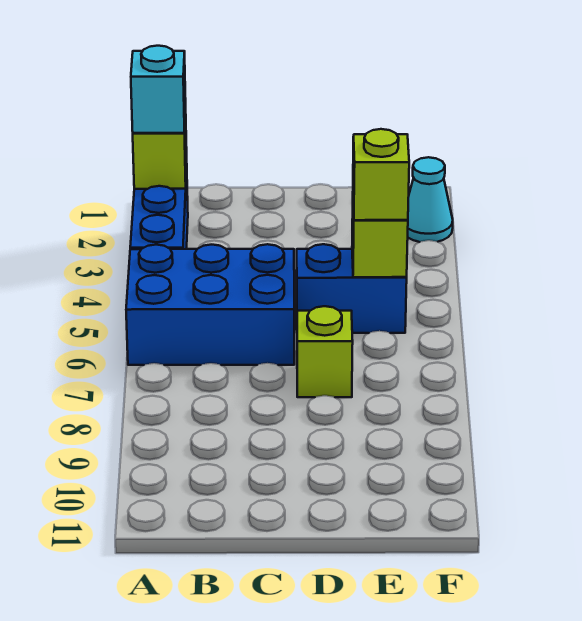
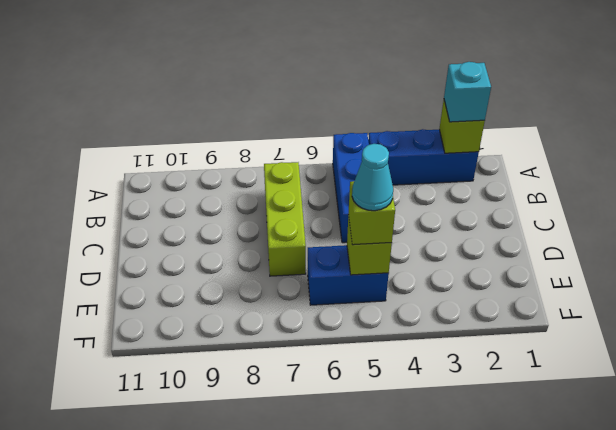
blue brick A5:C6 level 1 -> blue brick A5:C5 level 1
blue brick D5:E5 level 1 -> blue brick E5:E6 level 1
lime brick D7 level 1 -> lime brick B7:D7 level 1
cyan cone F2 level 1 -> cyan cone E5 level 4

